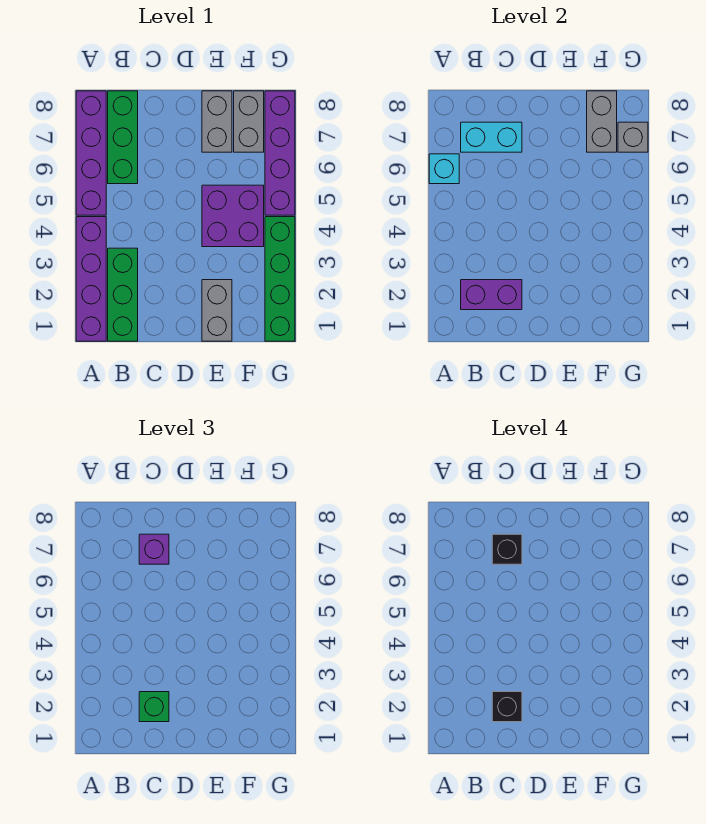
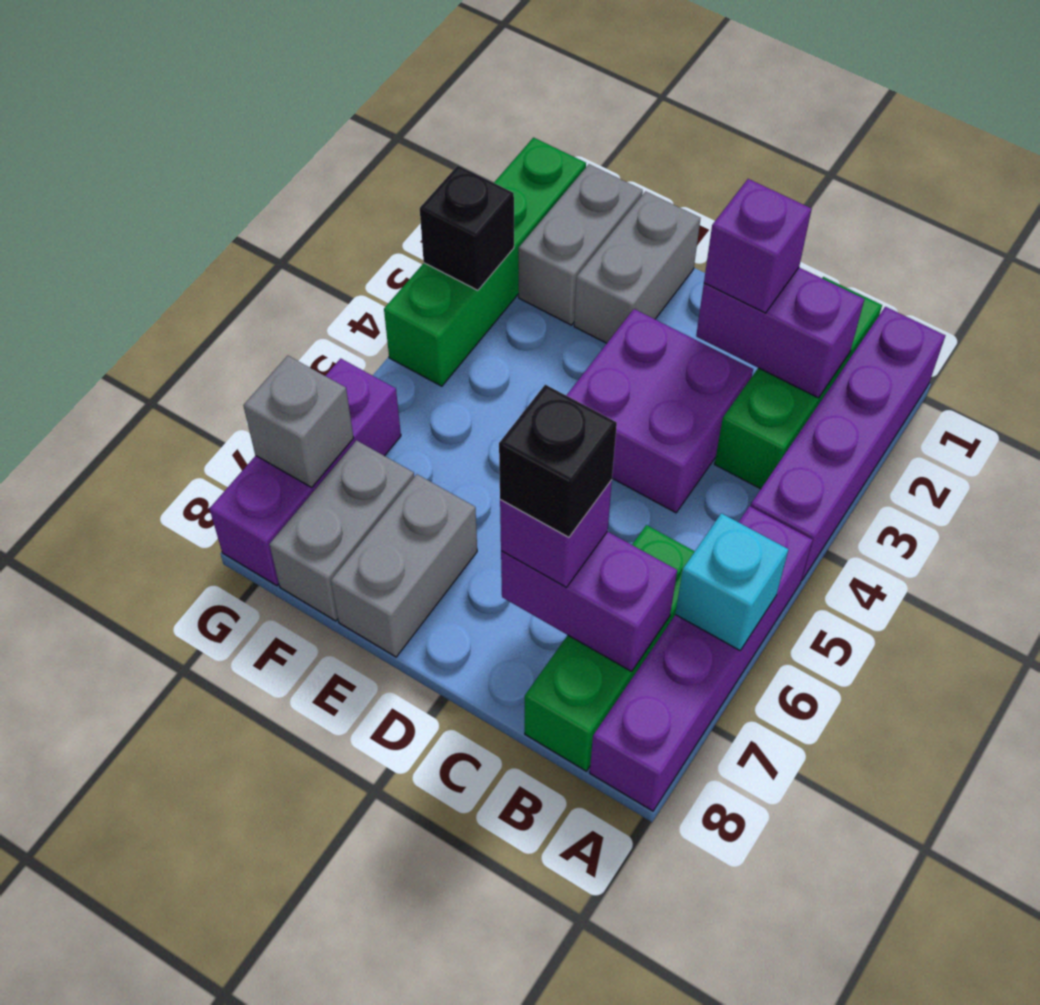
cyan brick B7:C7 level 2 -> purple brick B7:C7 level 2
green brick C2 level 3 -> purple brick C2 level 3
black brick C2 level 4 -> black brick G3 level 2
purple brick E4:F5 level 1 -> purple brick C3:D4 level 1
grey brick F7:F8 level 2 -> grey brick F1:F2 level 1
purple brick G5:G8 level 1 -> purple brick G6:G8 level 1

